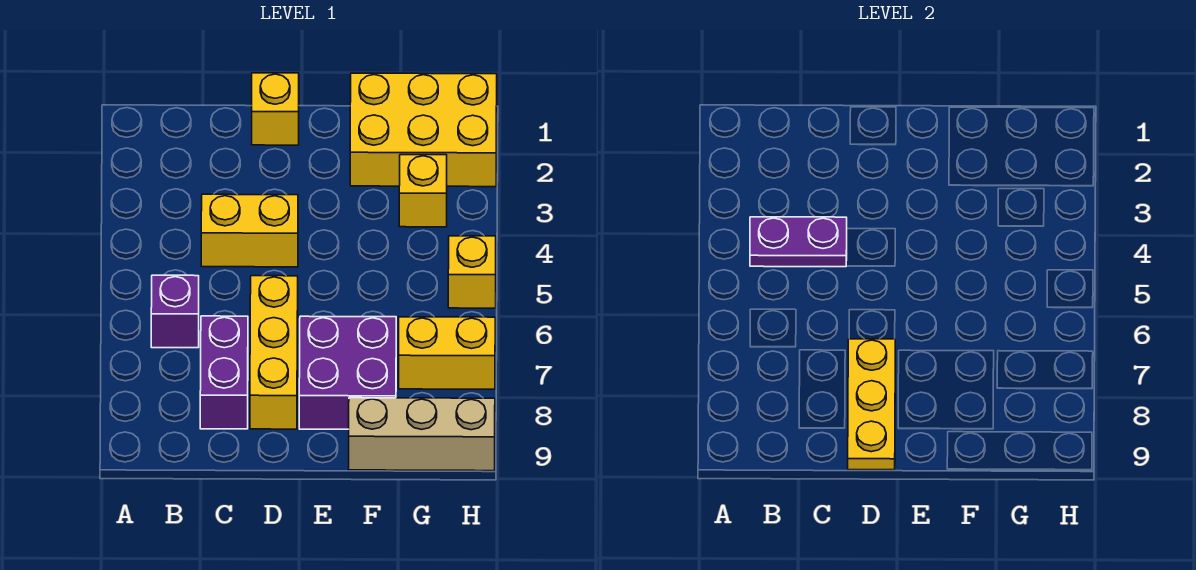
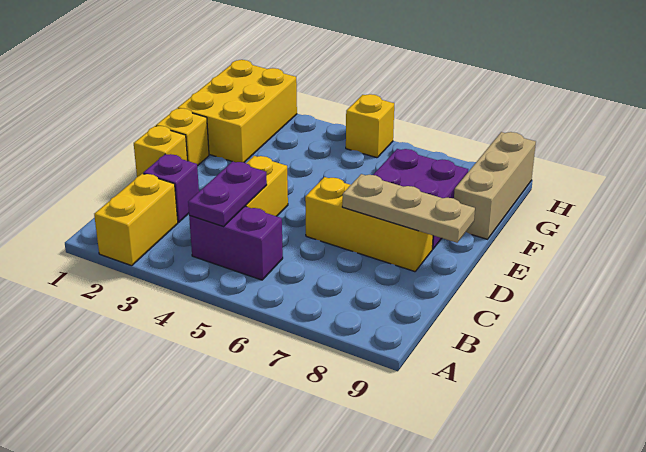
purple brick B6 level 1 -> purple brick C2 level 1
purple brick C7:C8 level 1 -> purple brick B4:B5 level 1
yellow plate D7:D9 level 2 -> tan plate D7:D9 level 2
yellow brick G3 level 1 -> yellow brick E1 level 1
yellow brick G7:H7 level 1 -> yellow brick A2:B2 level 1

